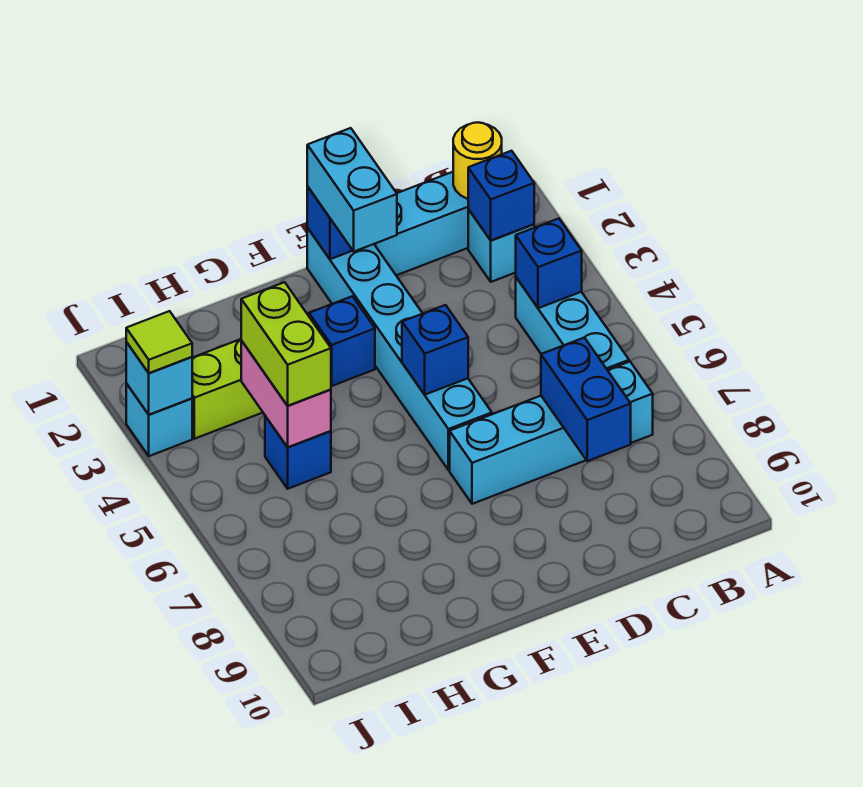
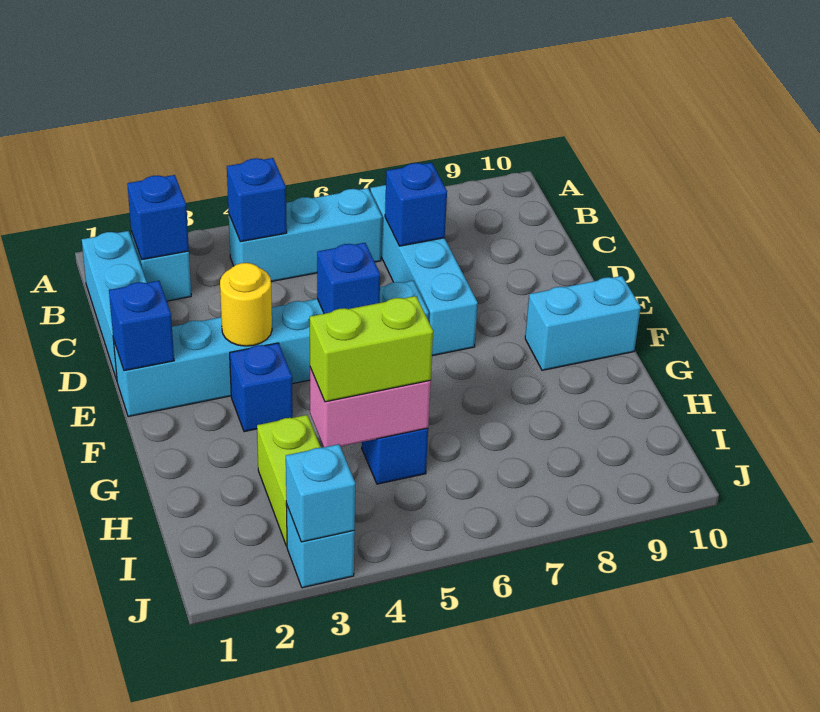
yellow round brick B1 level 2 -> yellow round brick E3 level 2
blue brick C7:C8 level 2 -> blue brick C7 level 2
cyan brick E1:E2 level 3 -> cyan brick F9:F10 level 1
lime tile J3 level 3 -> none

